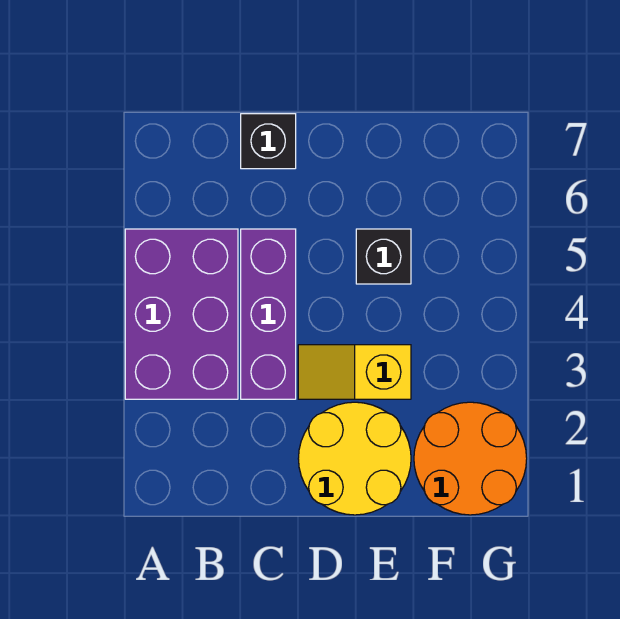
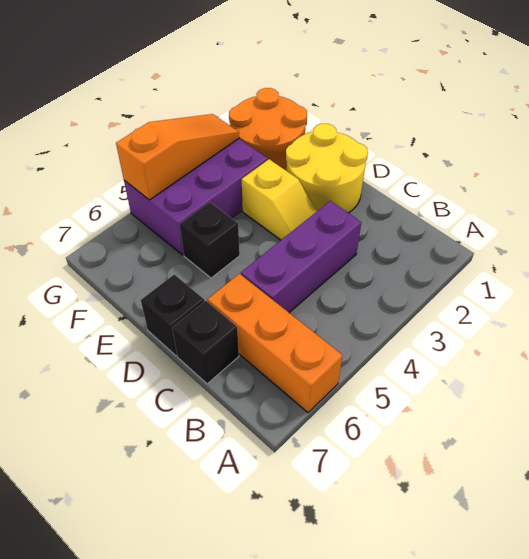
purple brick A3:B5 level 1 -> purple brick F3:G5 level 1
none -> orange brick A6:C6 level 1
none -> black brick D7 level 1
none -> orange slope G3:G5 level 2 top 5

